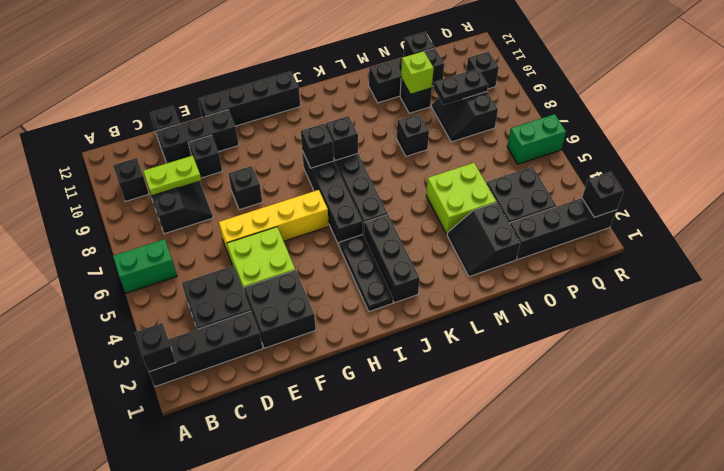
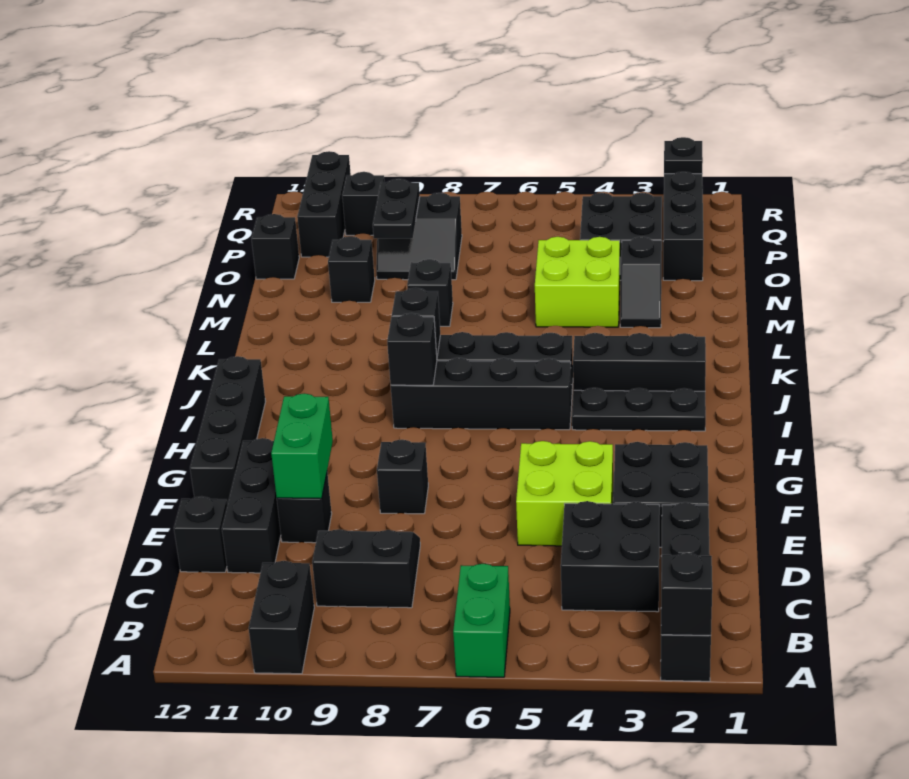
black brick B10 level 1 -> black brick A10:B10 level 1
lime plate C9:D9 level 2 -> none
yellow brick E6:H6 level 1 -> none
black slope M2:N3 level 1 top N -> black slope M3:N3 level 1 top N
black brick M11:O11 level 1 -> black brick P11:R11 level 1
lime brick N10 level 2 -> none
green brick Q6:R6 level 1 -> green brick E10:F10 level 2
black brick R2 level 2 -> black plate R2 level 2

